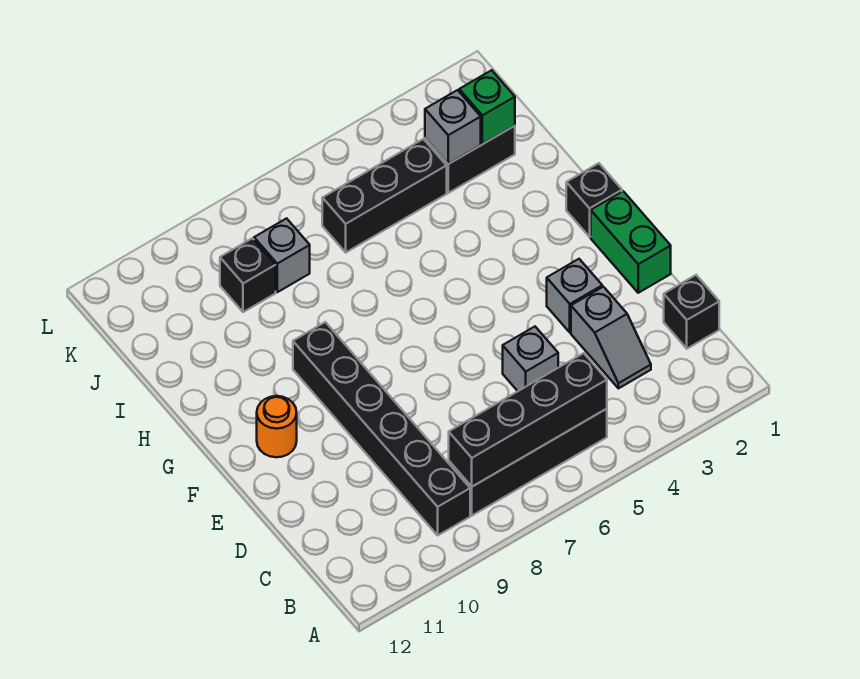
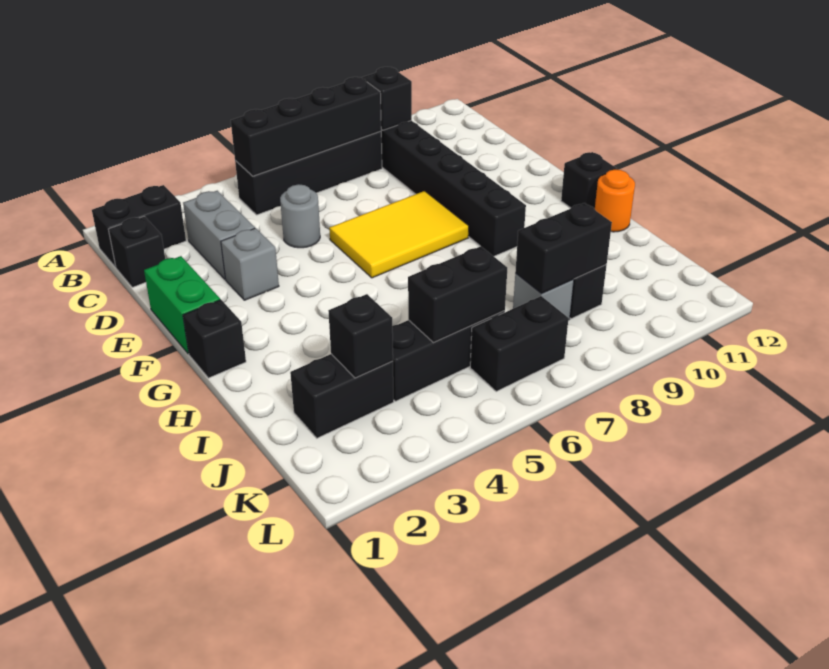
none -> black brick B1:B2 level 1
none -> black brick B9 level 2
grey slope C3:D3 level 1 top D -> grey brick C3:D3 level 1
grey brick D5 level 1 -> grey round brick D5 level 1
none -> yellow tile E6:F8 level 1
orange round brick F11 level 1 -> orange round brick H12 level 1
none -> black brick G12 level 1
green brick J2 level 2 -> none
grey brick J3 level 2 -> black brick J3 level 2
none -> black brick J5:J6 level 2
none -> black brick J8:J9 level 2
none -> black brick K6:K7 level 1

